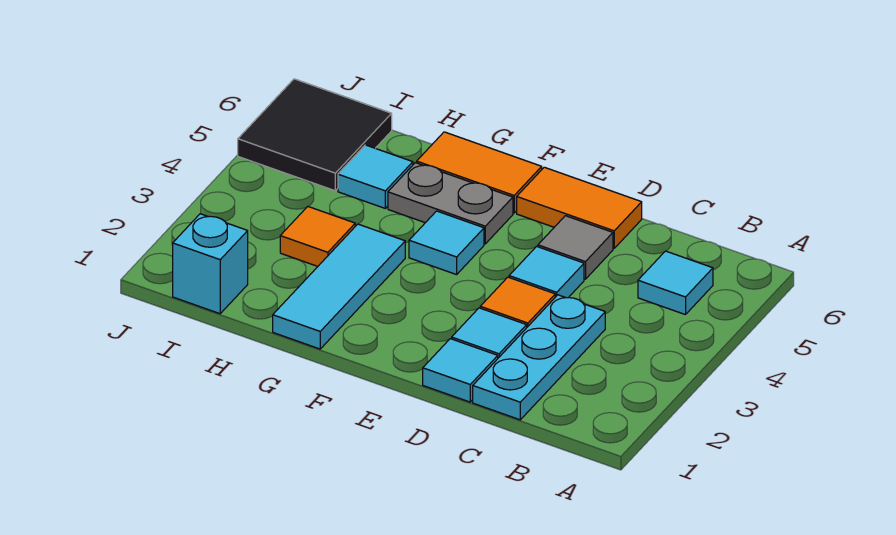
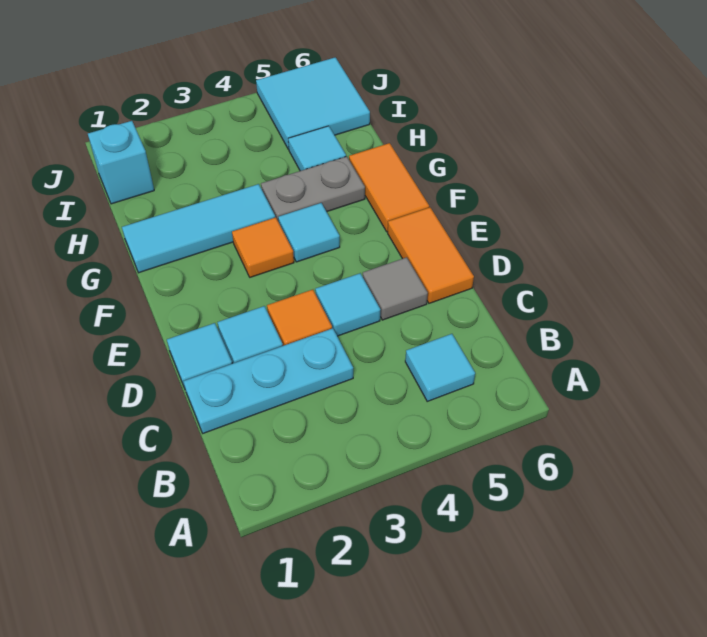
grey plate F5:G5 level 1 -> grey plate G4:G5 level 1
orange tile H3 level 1 -> orange tile F3 level 1
black tile I5:J6 level 1 -> cyan tile I5:J6 level 1

